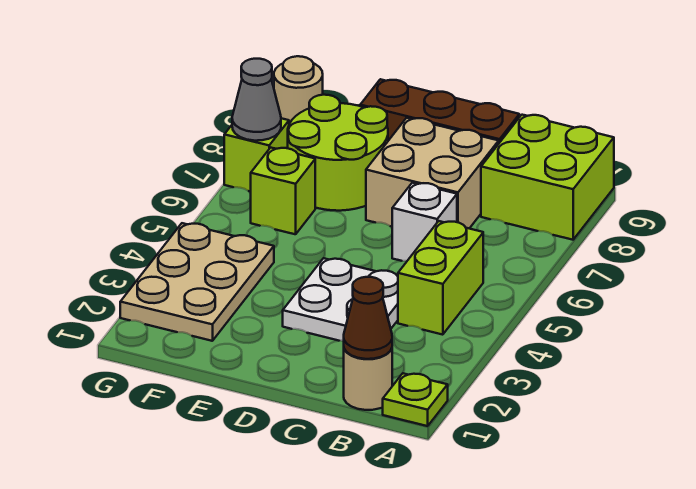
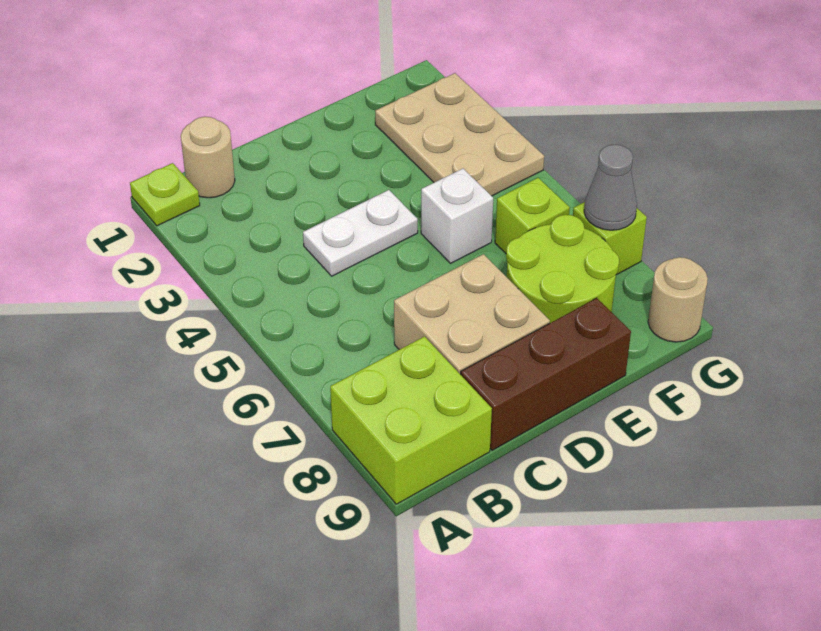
brown cone B1 level 2 -> none
lime brick B4:B5 level 1 -> none
white plate C3:D4 level 1 -> white plate C4:D4 level 1
white brick C6 level 1 -> white brick E5 level 1

